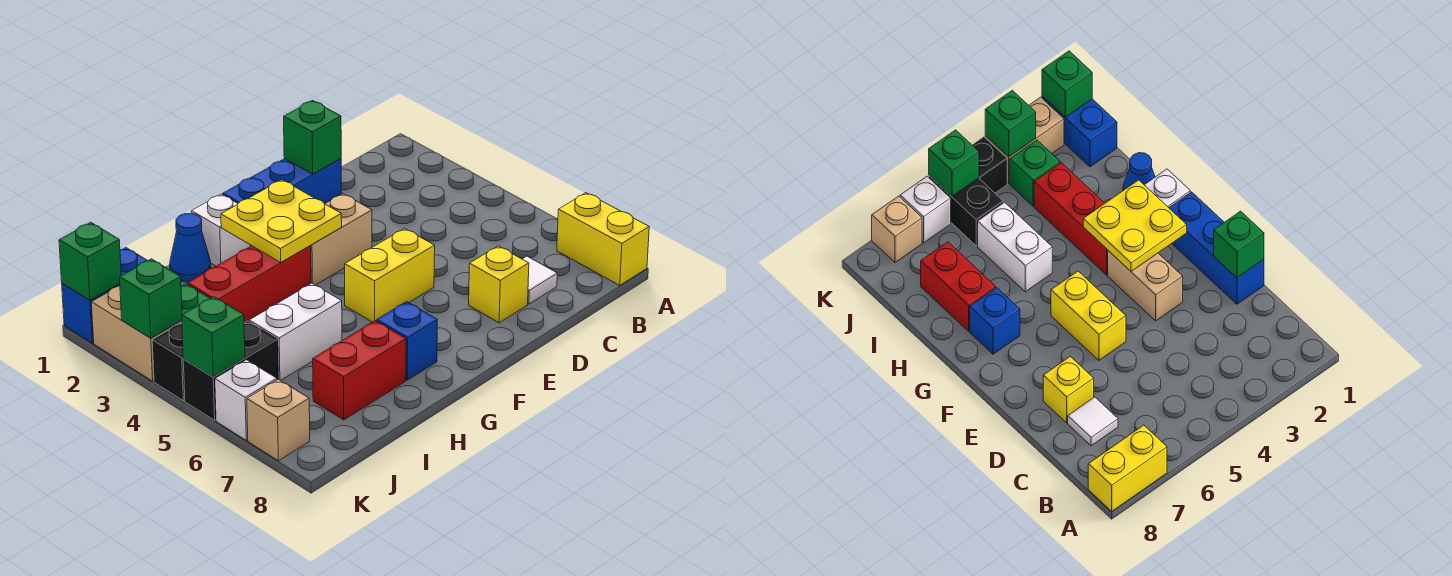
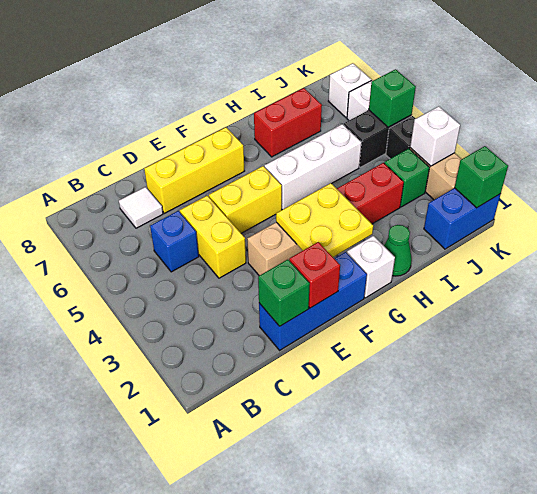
yellow brick A7:A8 level 1 -> yellow brick D4:D5 level 1
yellow brick D7 level 1 -> yellow brick D7:F7 level 1
none -> red brick E1 level 2
blue brick G7 level 1 -> blue brick C5 level 1
blue cone H1 level 1 -> green cone H1 level 1
white brick H5:I5 level 1 -> white brick G5:I5 level 1
green brick K3 level 2 -> white brick K3 level 2
tan brick K7 level 1 -> white brick K7 level 1

